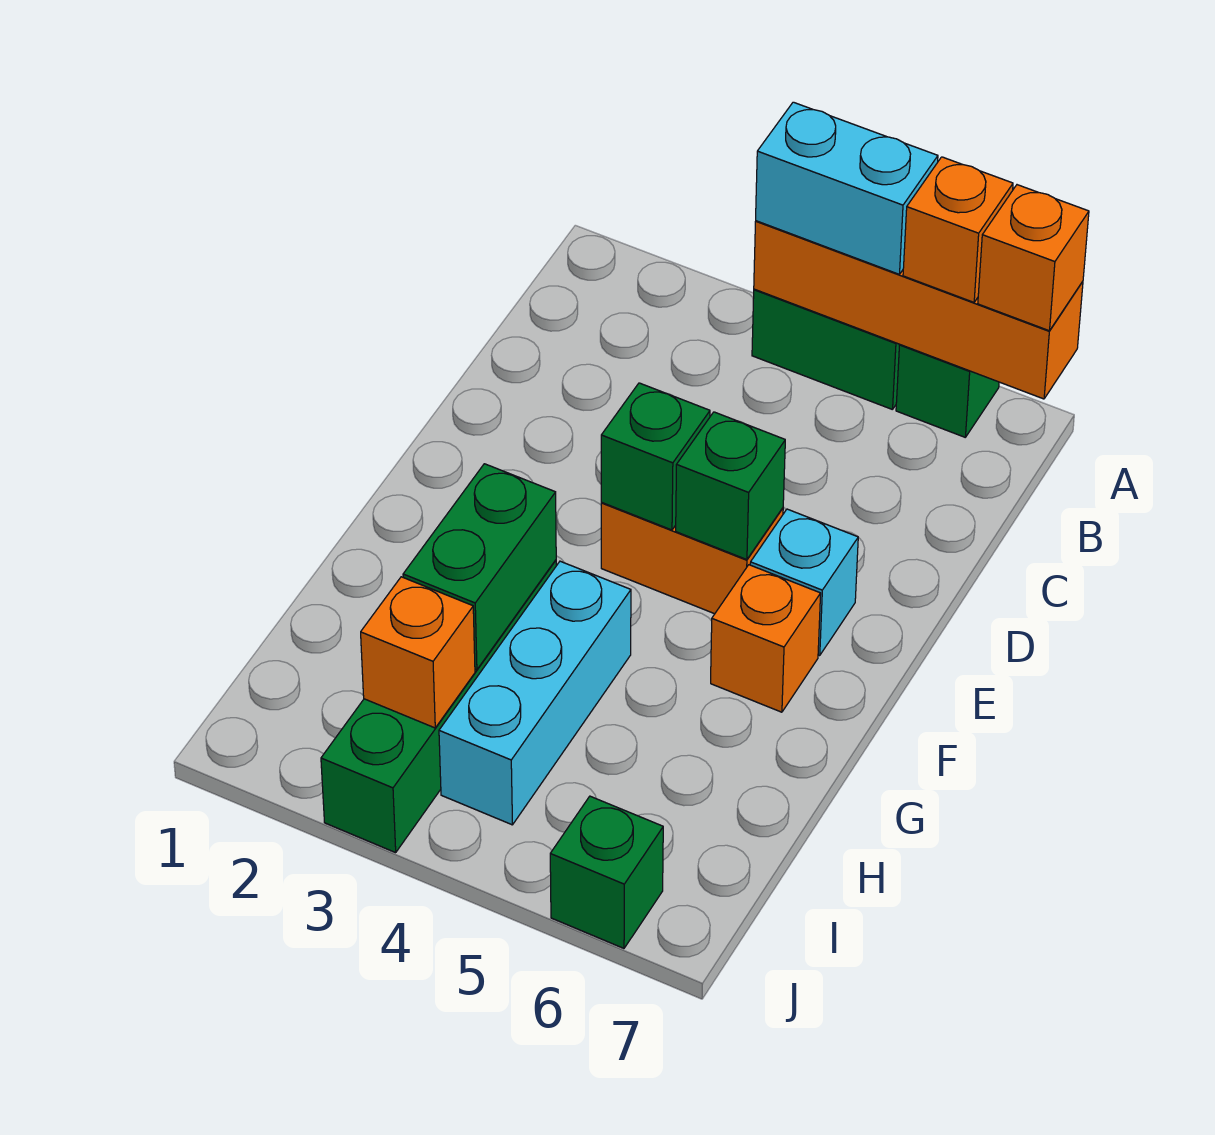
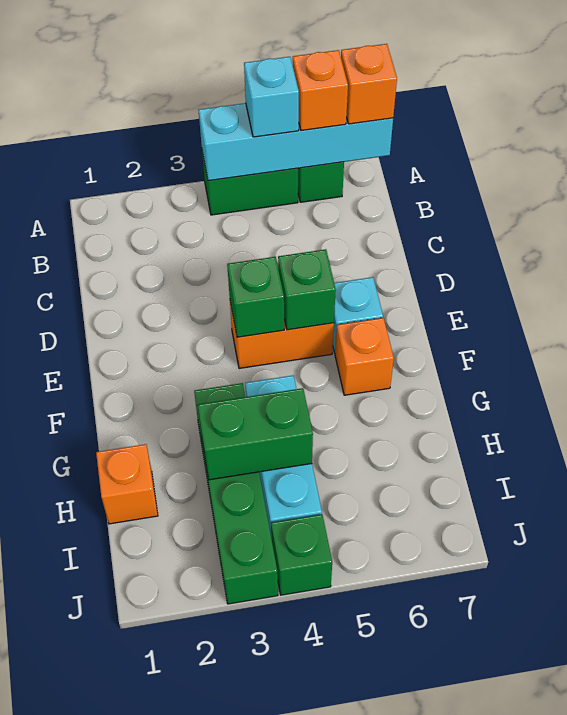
orange brick A4:A7 level 2 -> cyan brick A4:A7 level 2
cyan brick A4:A5 level 3 -> cyan brick A5 level 3
green brick G3:H3 level 2 -> green brick H3:H4 level 2
orange brick I3 level 2 -> orange brick H1 level 1
green brick J6 level 1 -> green brick J4 level 1

